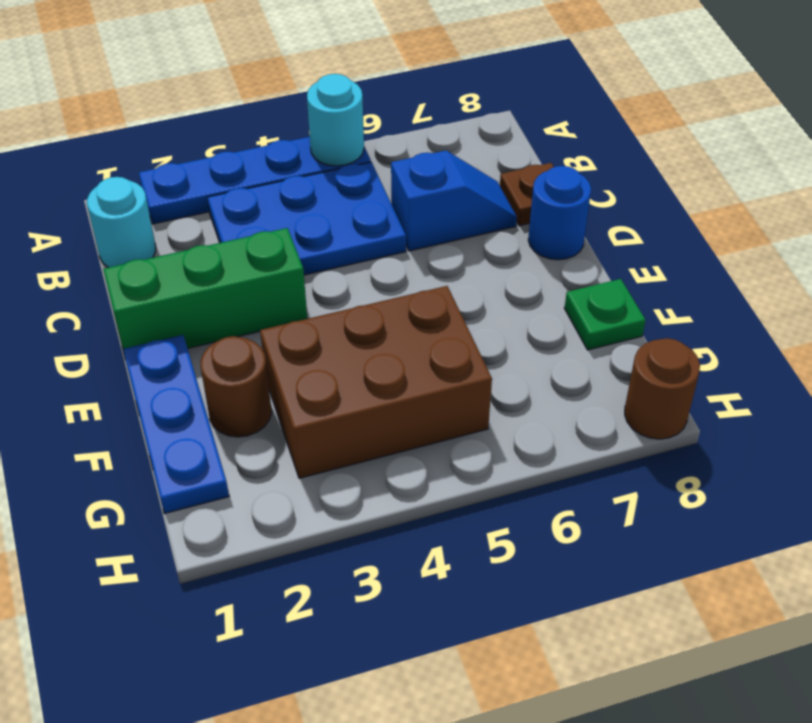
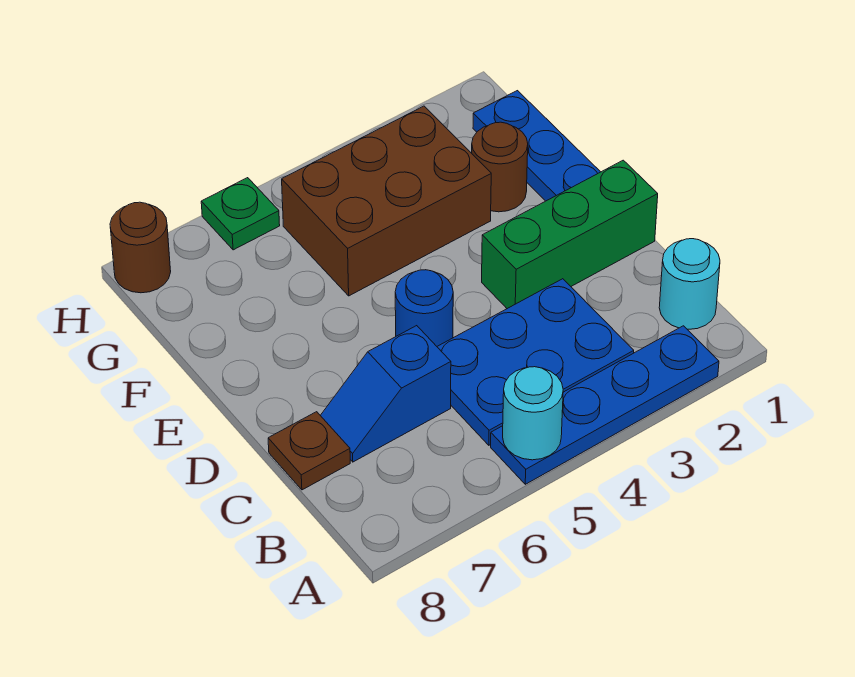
blue round brick D8 level 1 -> blue round brick D5 level 1
green plate F8 level 1 -> green plate H6 level 1

